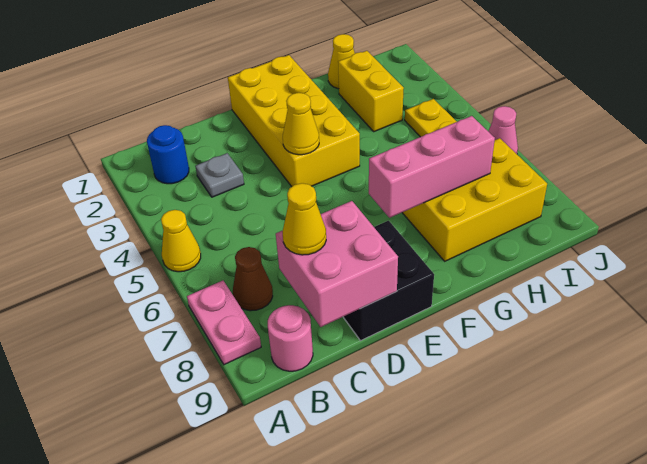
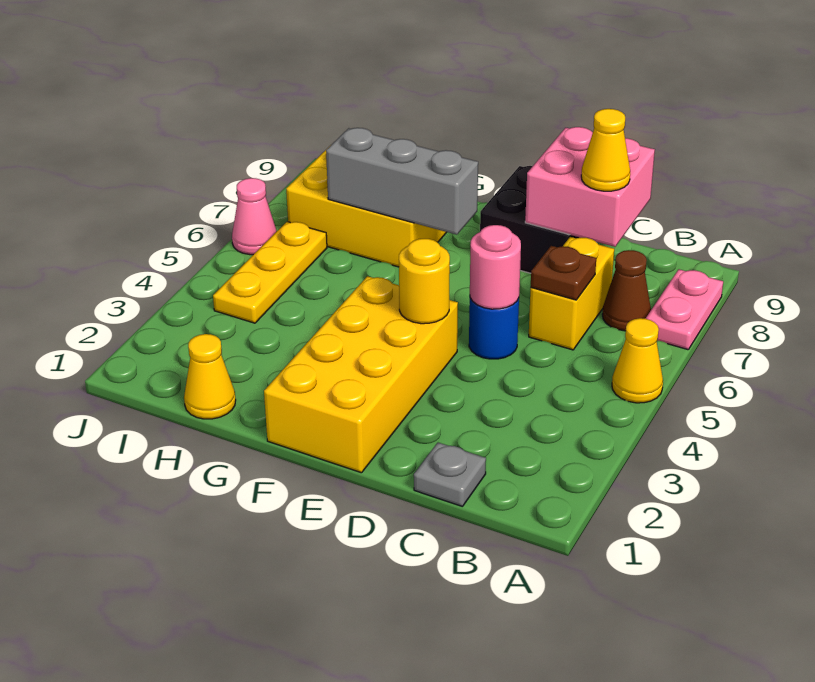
blue round brick B2 level 1 -> blue round brick D5 level 1
pink round brick B9 level 1 -> pink round brick D5 level 2
grey plate C3 level 1 -> grey plate C1 level 1
none -> brown plate C6 level 2
yellow cone E4 level 2 -> yellow round brick E4 level 2
pink brick F7:H7 level 2 -> grey brick F7:H7 level 2
yellow brick H2:H3 level 1 -> yellow brick C6:C7 level 1

